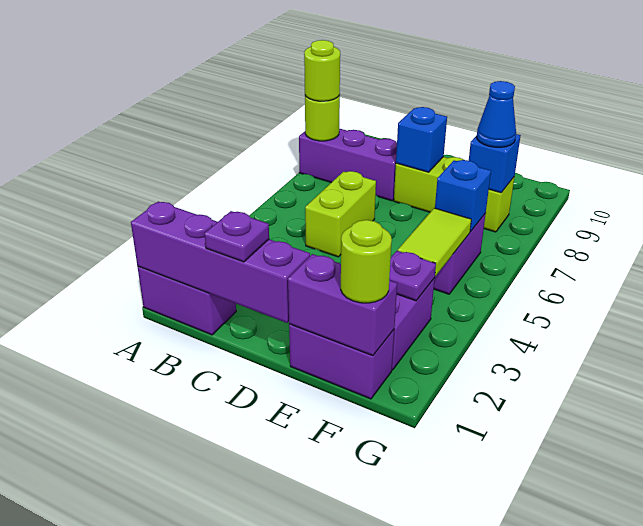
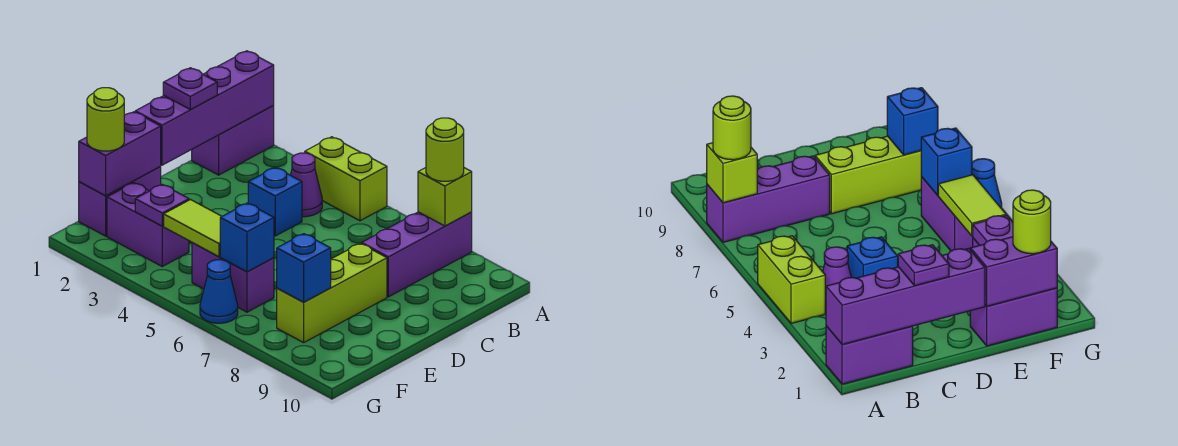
lime round brick A8 level 2 -> lime brick A8 level 2
none -> purple cone B4 level 1
lime brick C5:C6 level 1 -> lime brick A4:A5 level 1
blue brick D8 level 2 -> blue brick C4 level 1
blue cone F8 level 3 -> blue cone G6 level 1

